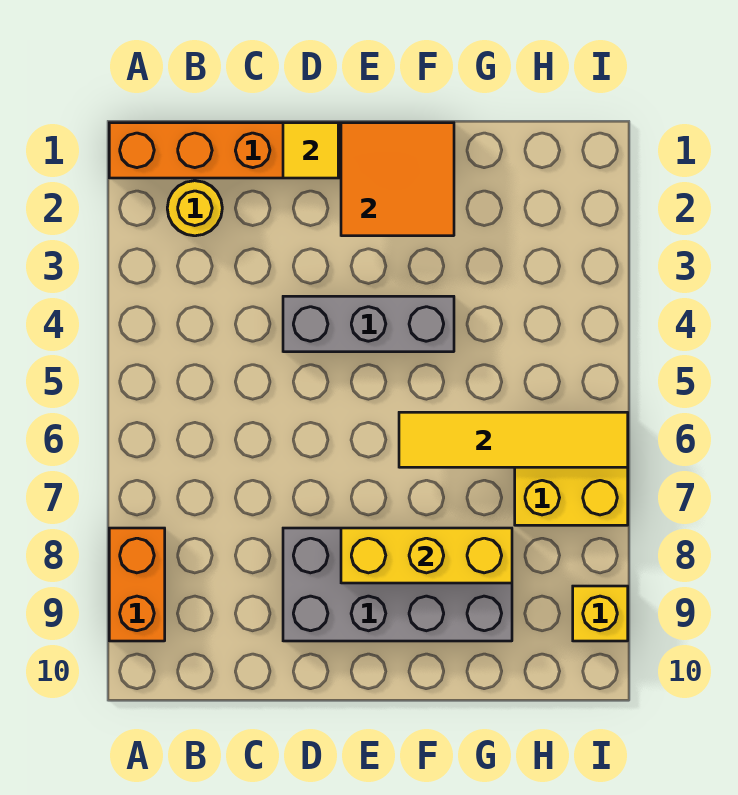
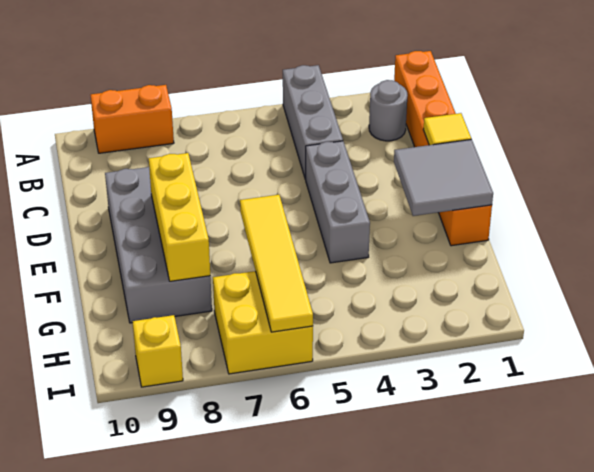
none -> grey brick A4:C4 level 1
yellow round brick B2 level 1 -> grey round brick B2 level 1
orange tile E1:F2 level 2 -> grey tile E1:F2 level 2

